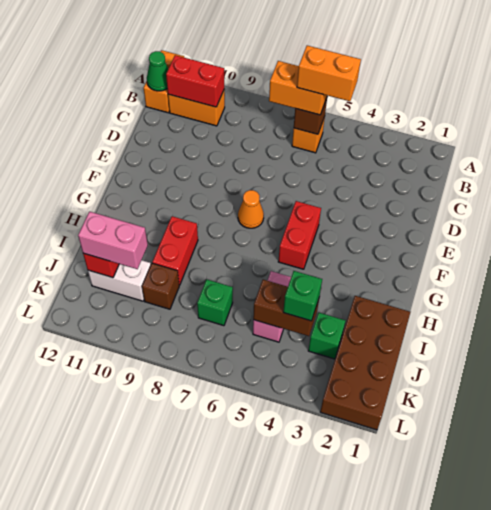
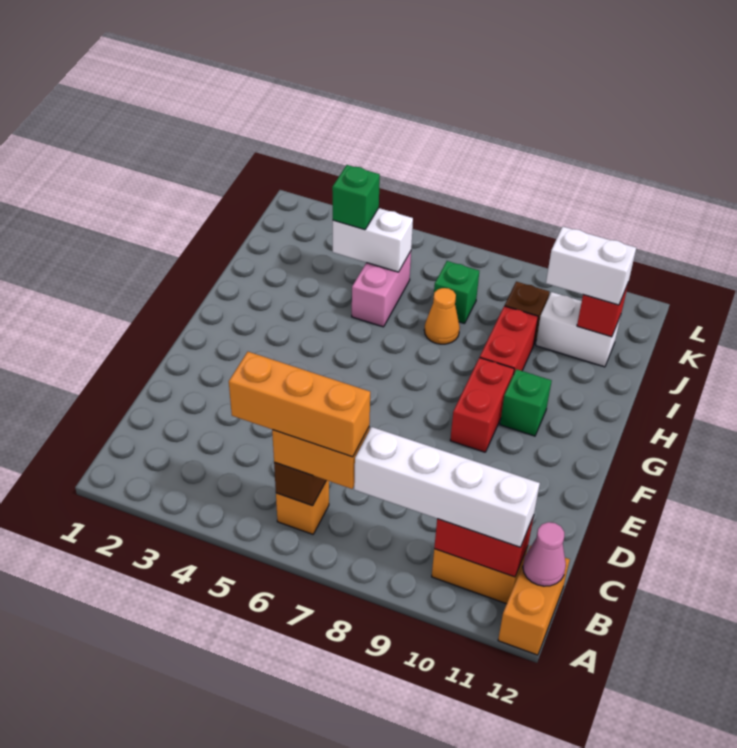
orange brick B5:B6 level 4 -> orange brick B5:B7 level 4
none -> white brick B8:B11 level 3
green cone B12 level 2 -> pink cone B12 level 2
red brick F5:G5 level 1 -> red brick F9:G9 level 1
orange cone F7 level 1 -> orange cone I7 level 1
brown brick I1:L2 level 1 -> none
green brick J3 level 1 -> green brick G10 level 1
brown brick J4:J5 level 2 -> white brick J4:J5 level 2
pink brick J10:J11 level 3 -> white brick J10:J11 level 3

